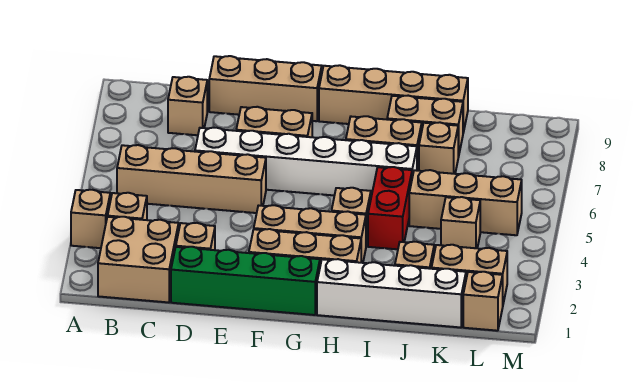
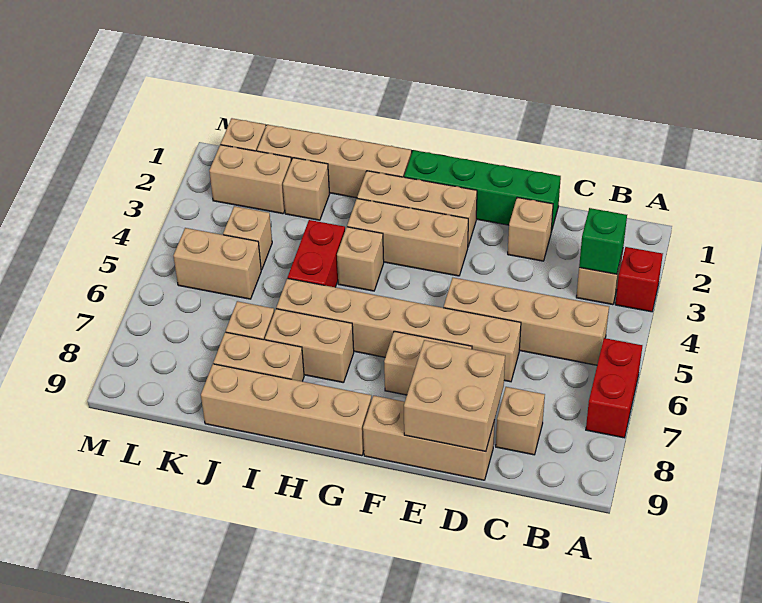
tan brick A3 level 1 -> red brick A3 level 1
none -> red brick A6:A7 level 1
tan brick B1:C2 level 1 -> tan brick D8:E9 level 2
none -> green brick B3 level 2
white brick D6:I6 level 1 -> tan brick D6:I6 level 1
white brick H1:K1 level 1 -> tan brick H1:K1 level 1
tan brick J5:L5 level 1 -> tan brick K5:L5 level 1

